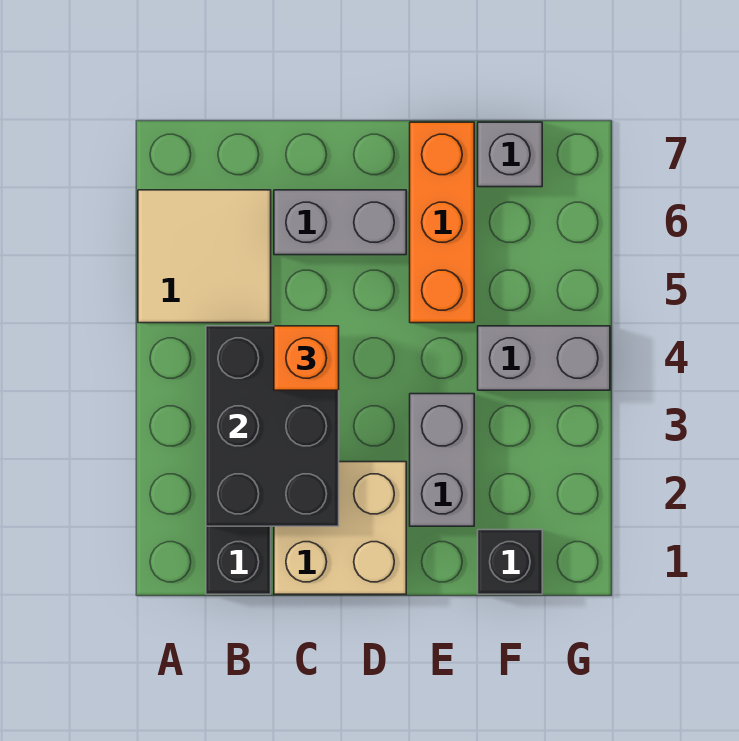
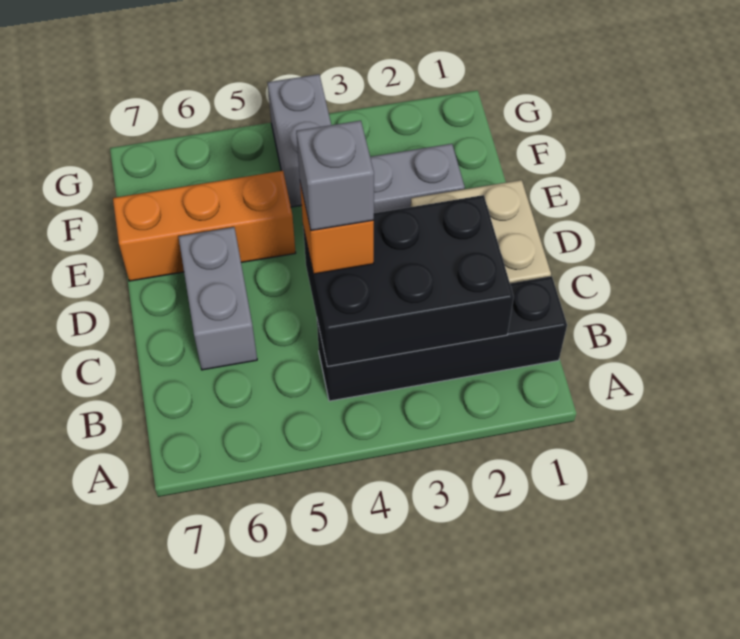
tan tile A5:B6 level 1 -> none
black brick F1 level 1 -> none
grey brick F7 level 1 -> grey brick C4 level 4

